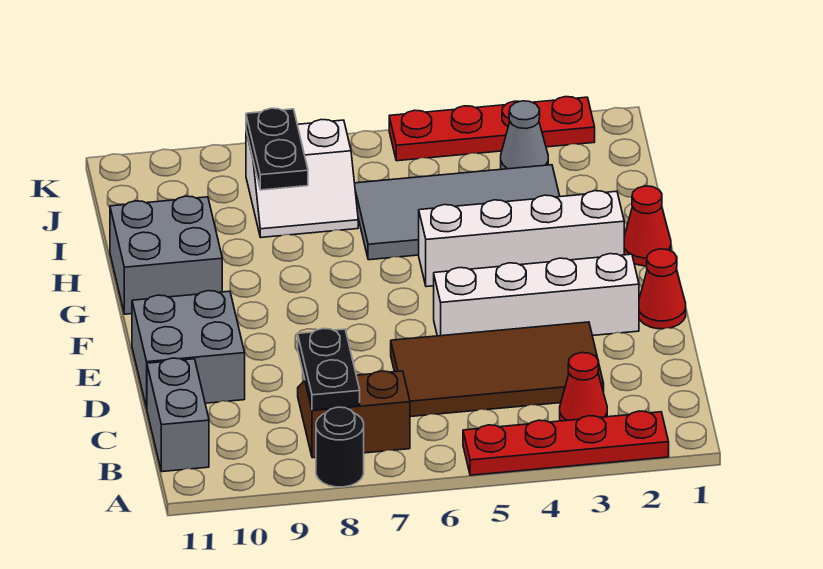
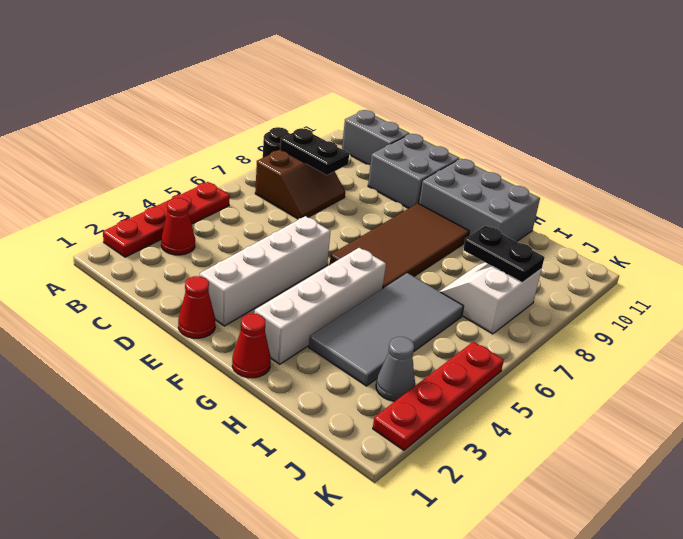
brown tile C3:D6 level 1 -> brown tile F6:G9 level 1
grey brick G10:H11 level 1 -> grey brick F10:H11 level 1

